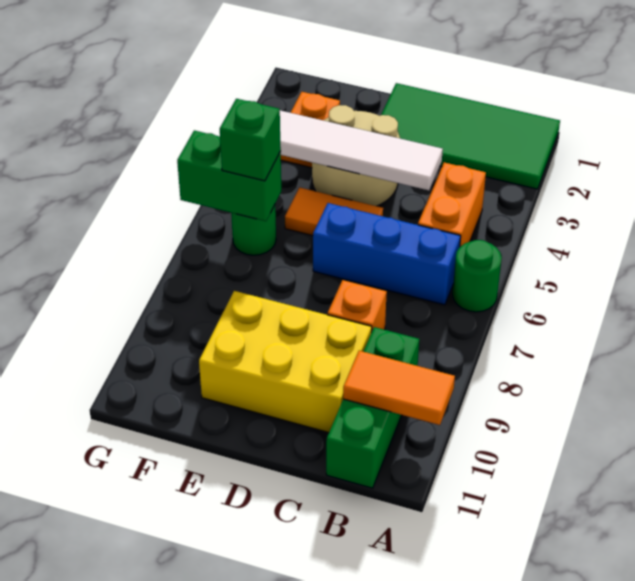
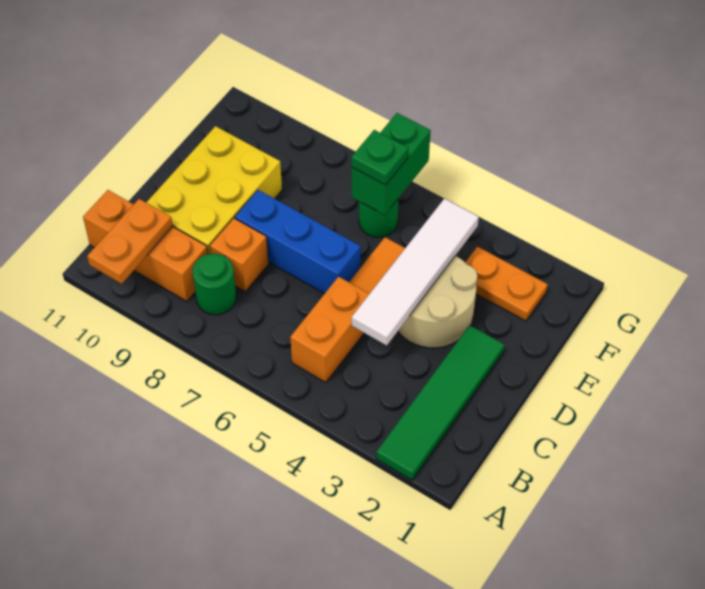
green tile A1:D2 level 1 -> green tile A2:D2 level 1
green round brick A6 level 1 -> green round brick B8 level 1
orange tile A10:B10 level 2 -> orange plate A10:B10 level 2
orange brick B4:B5 level 1 -> orange brick B5:C5 level 1
blue brick B6:D6 level 1 -> blue brick D6:D8 level 1
green brick B9:B11 level 1 -> orange brick B9:B11 level 1
green brick F6 level 3 -> green plate F6 level 3

